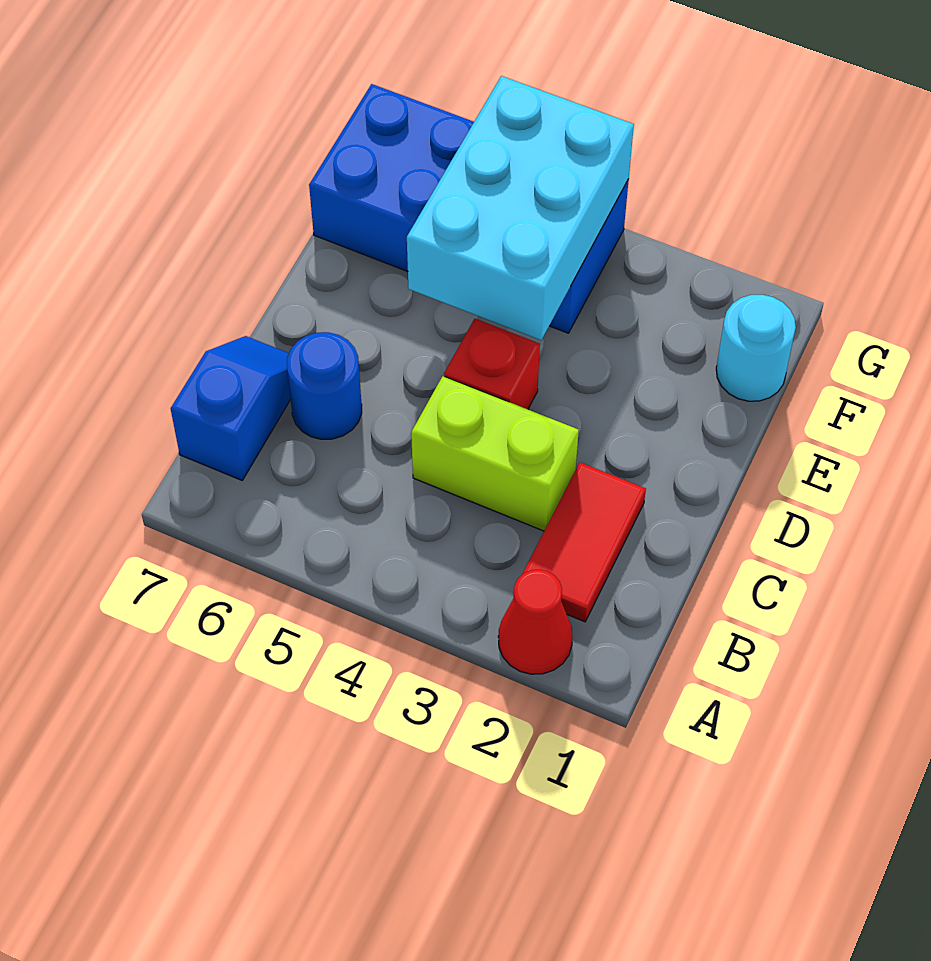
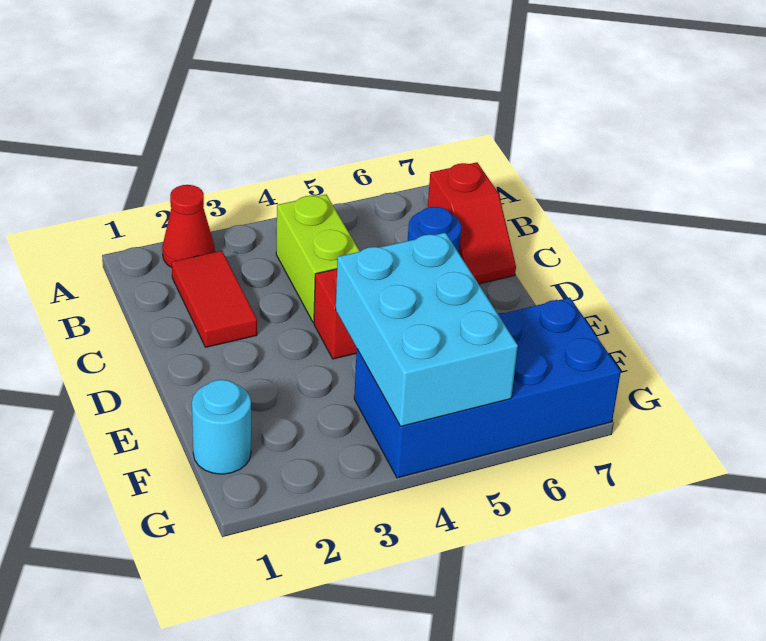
blue slope B7:C7 level 1 top B -> red slope B7:C7 level 1 top B
lime brick C3:C4 level 1 -> lime brick B4:C4 level 1

